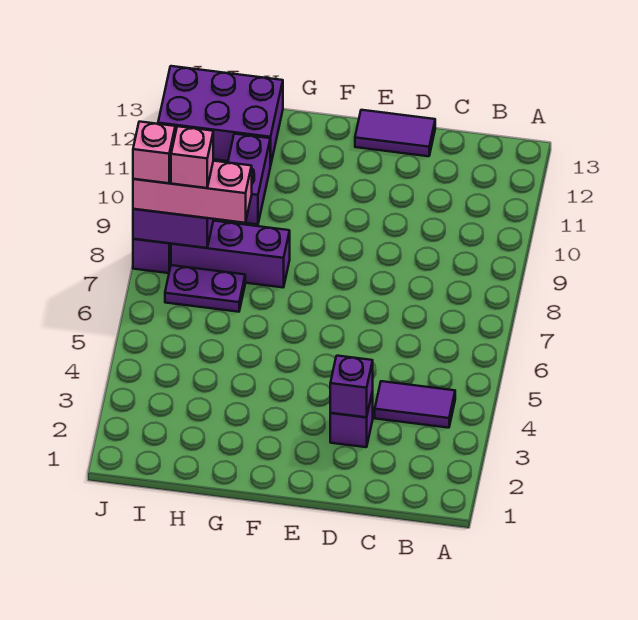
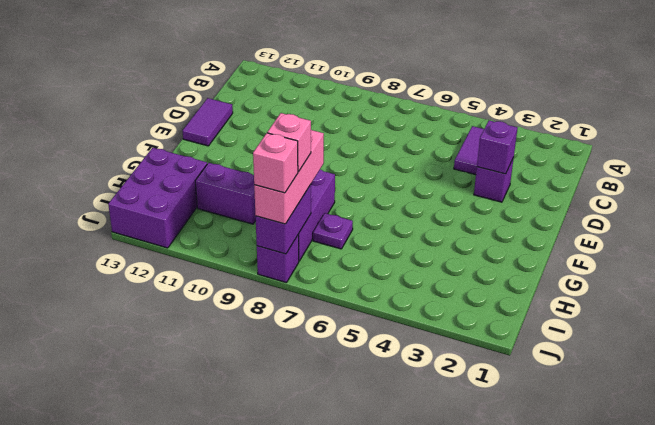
purple plate H7:I7 level 1 -> purple plate H7 level 1

